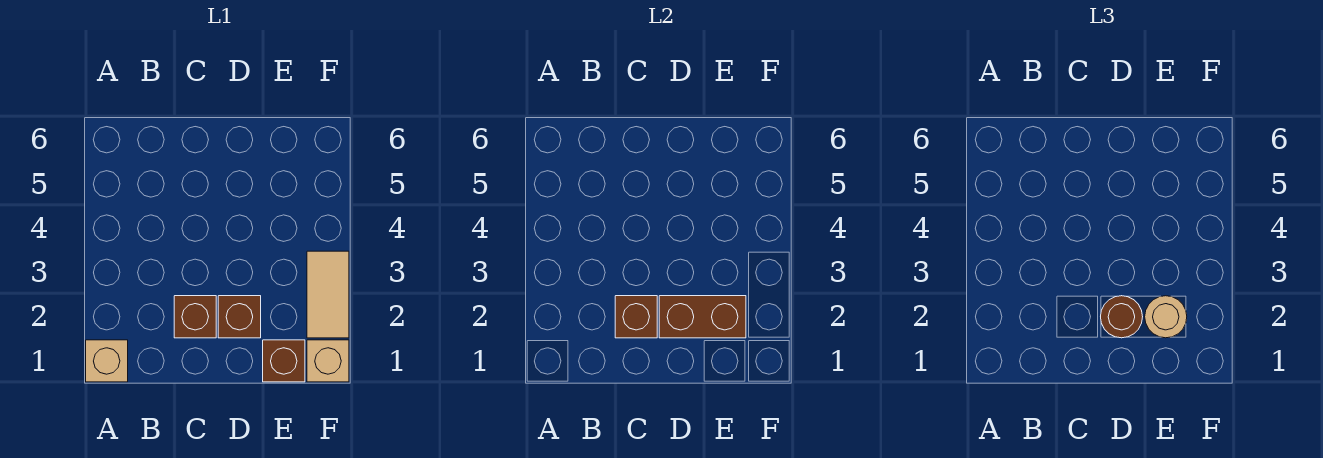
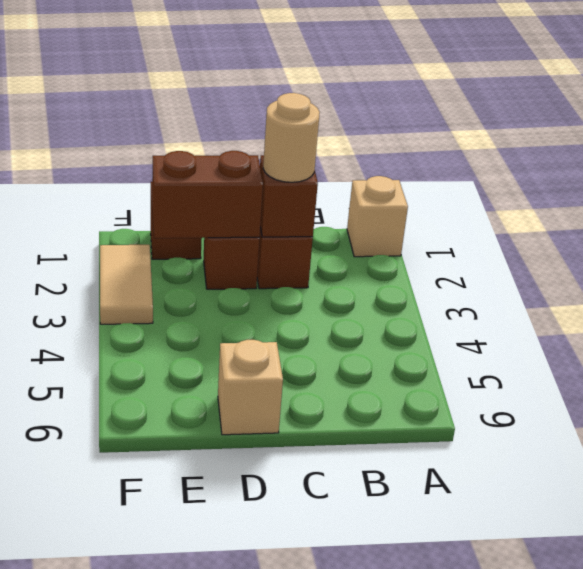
brown round brick D2 level 3 -> none
tan round brick E2 level 3 -> tan round brick C2 level 3
tan brick F1 level 1 -> tan brick D6 level 1

